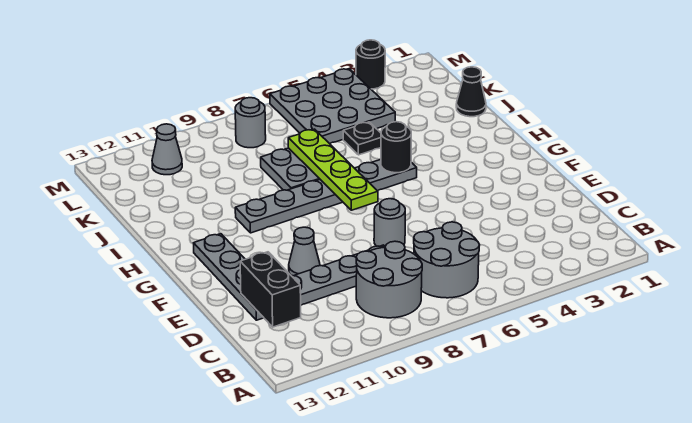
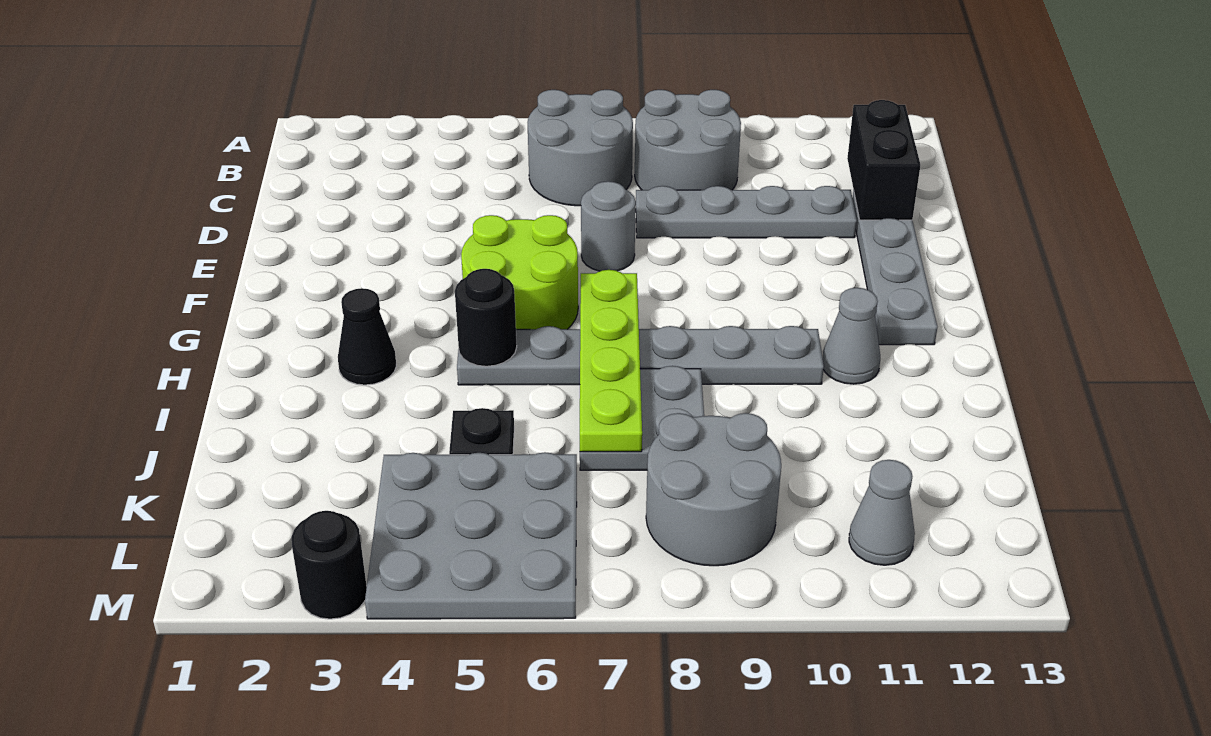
grey cone E10 level 1 -> grey cone H11 level 1
none -> lime round brick F5:G6 level 1
black cone J1 level 1 -> black cone H3 level 1
grey round brick L8 level 1 -> grey round brick K8:L9 level 1

